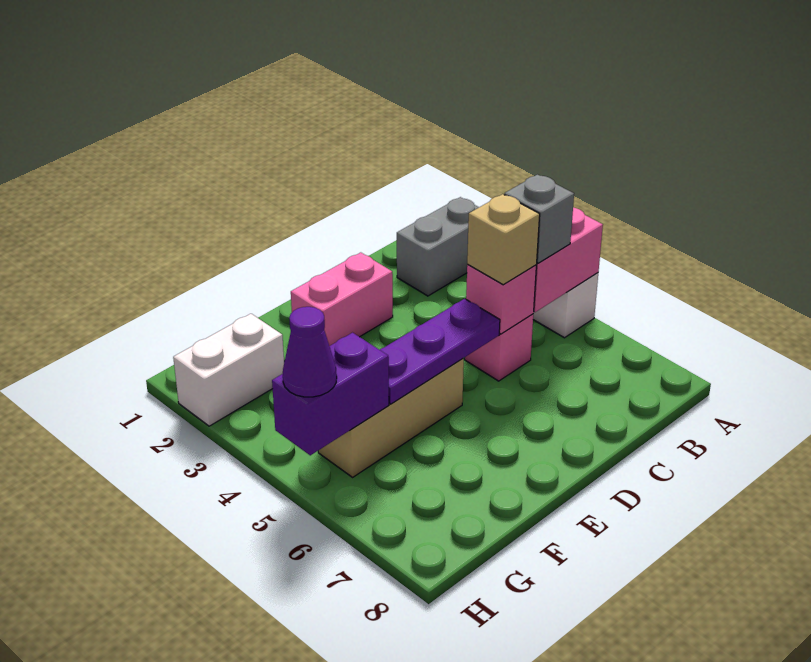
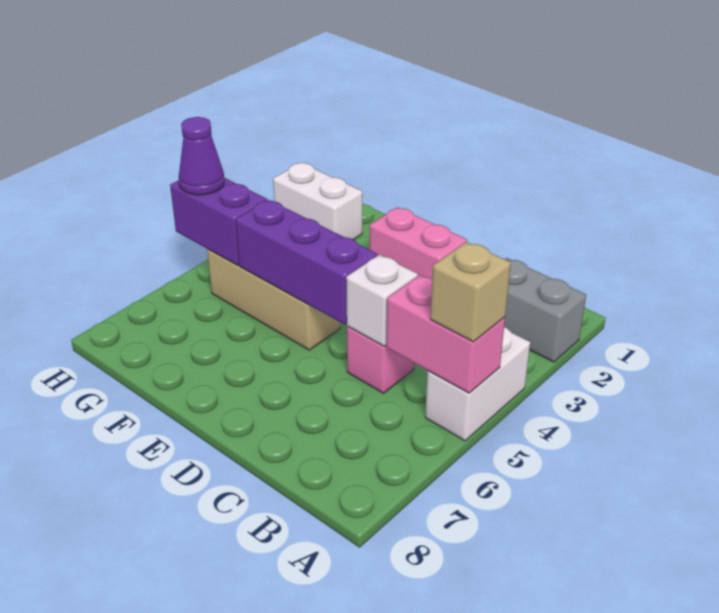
grey brick B5 level 3 -> none
pink brick C5 level 2 -> white brick C5 level 2
tan brick C5 level 3 -> tan brick A5 level 3
purple plate D5:F5 level 2 -> purple brick D5:F5 level 2

